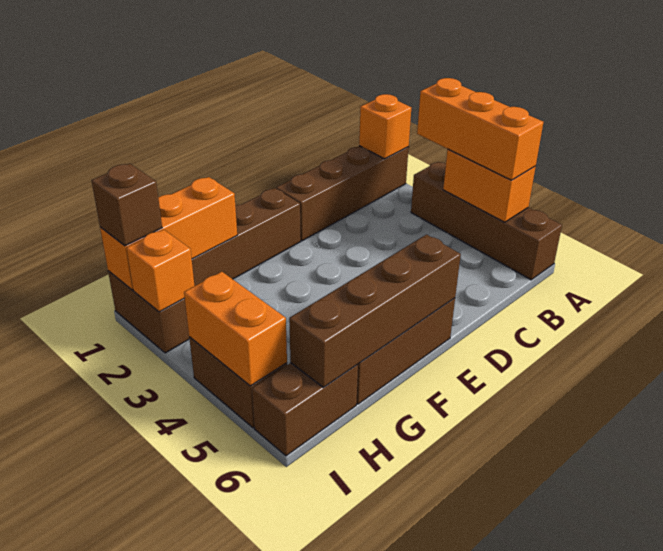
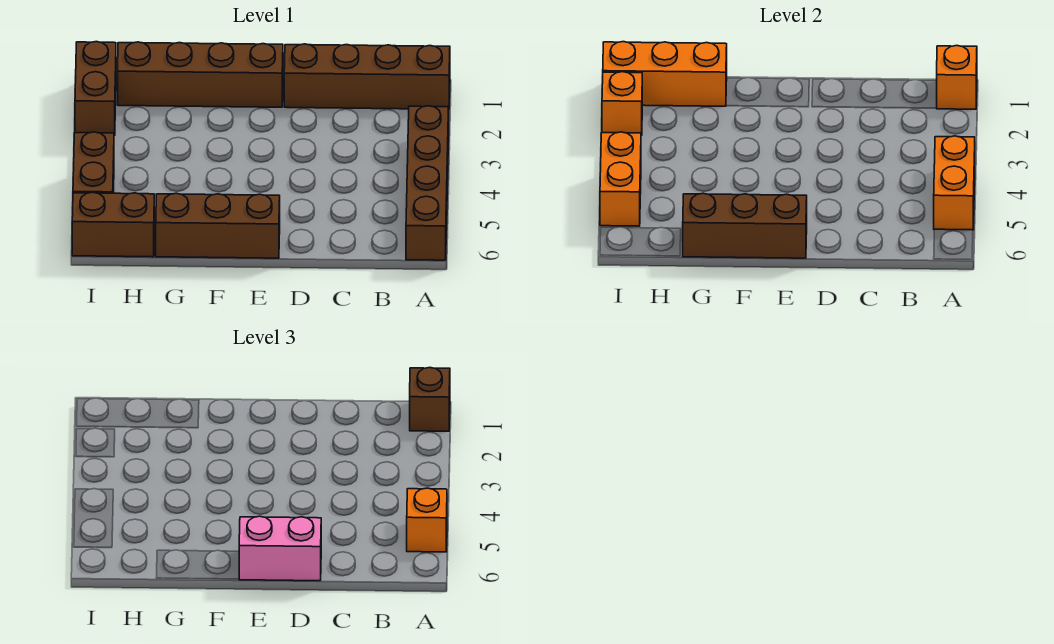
orange brick A3:A5 level 3 -> orange brick A5 level 3
none -> pink brick D6:E6 level 3
brown brick E6:H6 level 2 -> brown brick E6:G6 level 2
brown brick I1 level 3 -> brown brick A1 level 3

